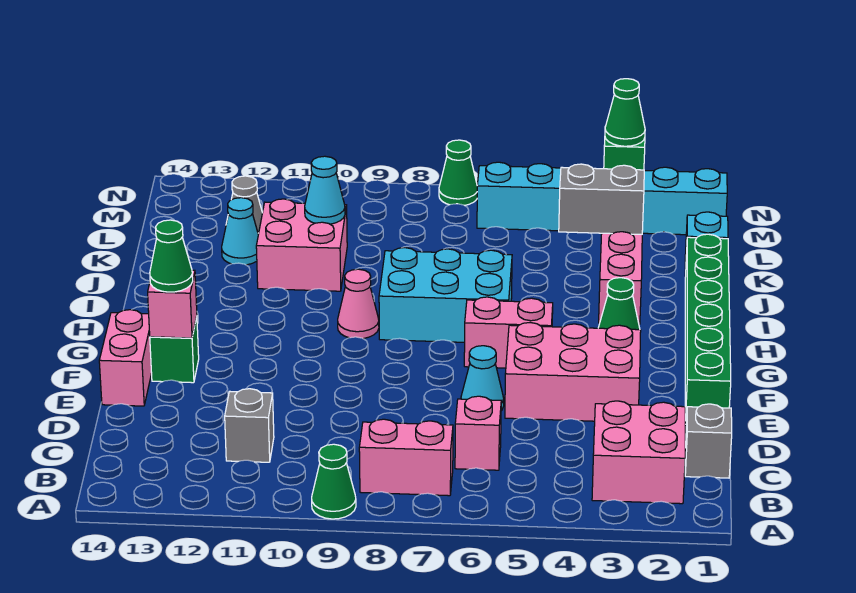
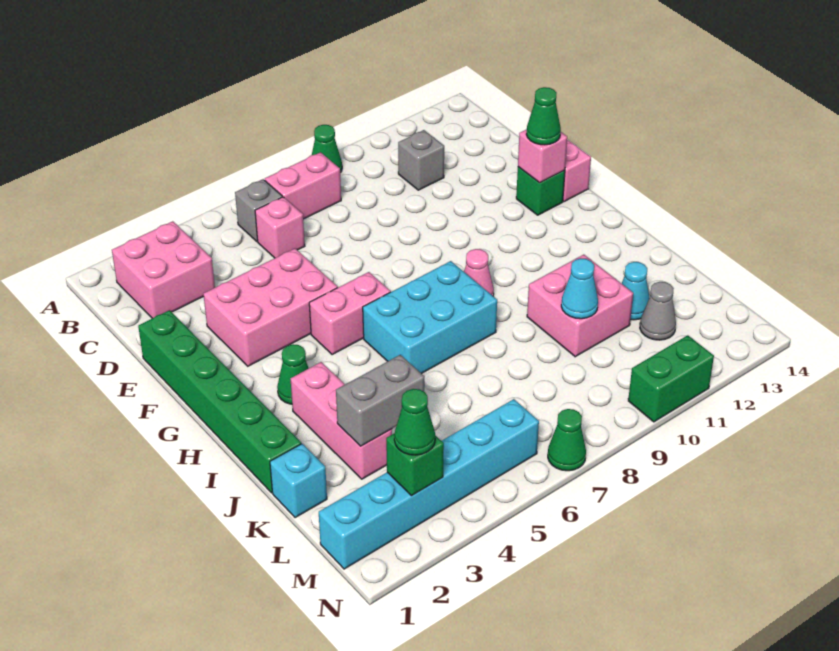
grey brick C1 level 1 -> grey brick B6 level 1
cyan cone E6 level 1 -> none
none -> green brick N10:N11 level 1

